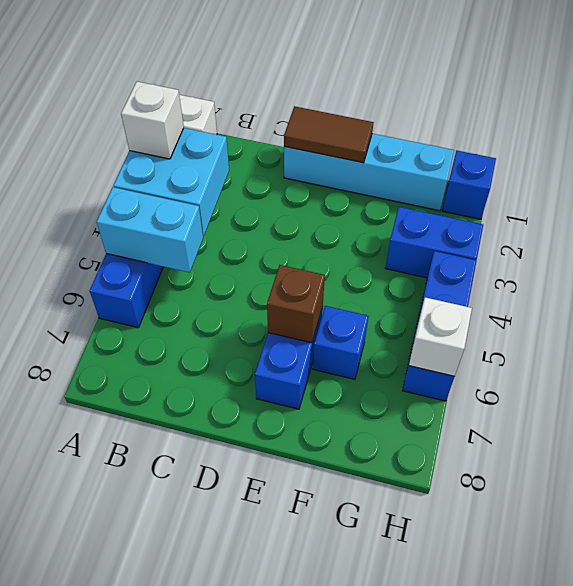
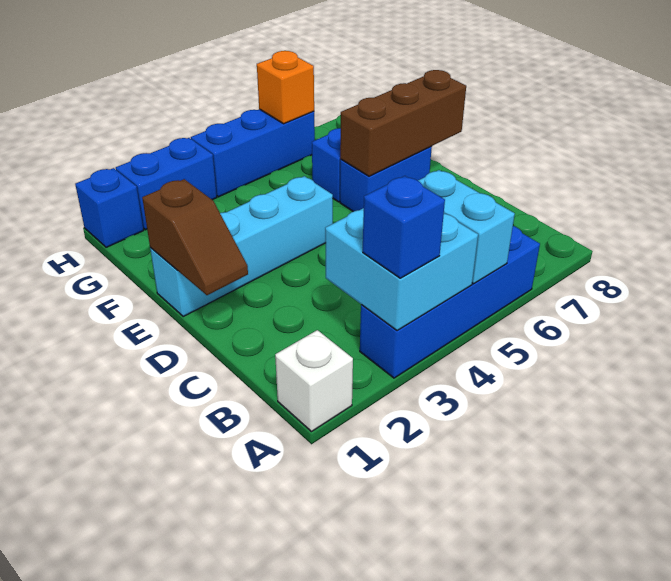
white brick A3 level 3 -> blue brick A3 level 3
cyan brick D1:G1 level 1 -> cyan brick E1:E4 level 1
brown tile D1:E1 level 2 -> brown slope D1:E1 level 2 top E
brown brick E6 level 2 -> brown brick E6:E8 level 2
blue brick G3:H3 level 1 -> blue brick H2:H3 level 1
white brick H6 level 2 -> orange brick H6 level 2

